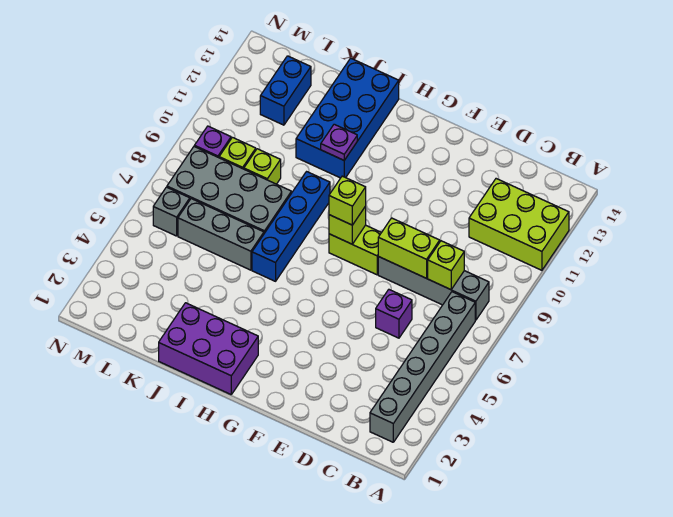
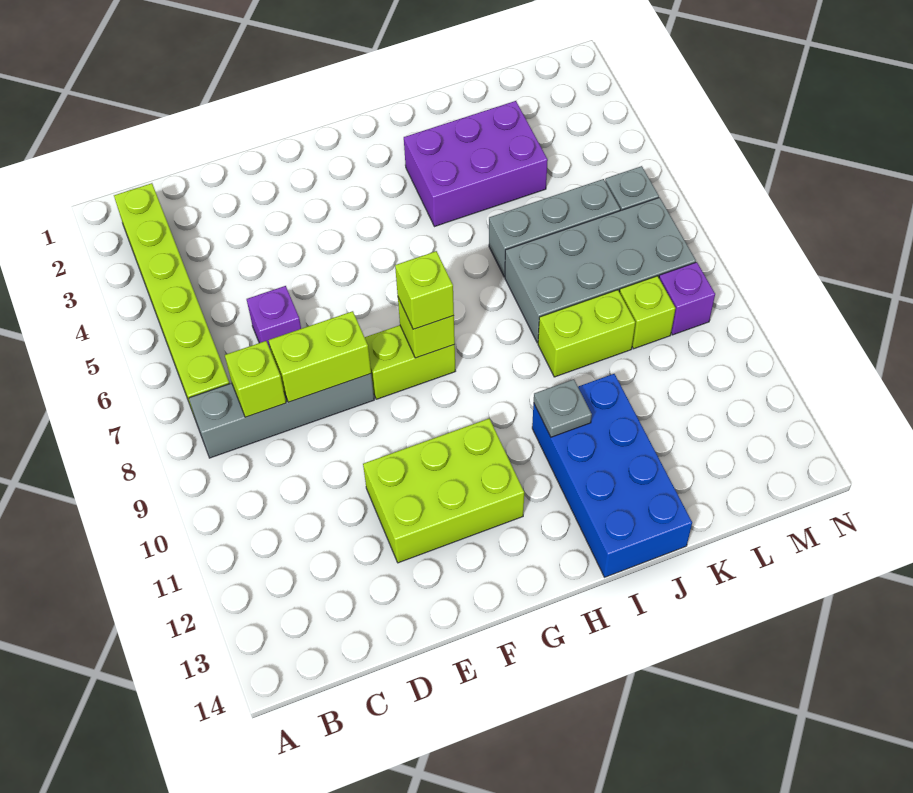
lime brick A11:C12 level 1 -> lime brick E11:G12 level 1
grey brick B2:B7 level 1 -> lime brick B2:B7 level 1
purple brick H1:J2 level 1 -> purple brick I3:K4 level 1
blue brick I6:I9 level 1 -> none
purple plate I11 level 2 -> grey plate I11 level 2
lime brick K9 level 1 -> lime brick J9:K9 level 1
blue brick L12:L13 level 1 -> none

